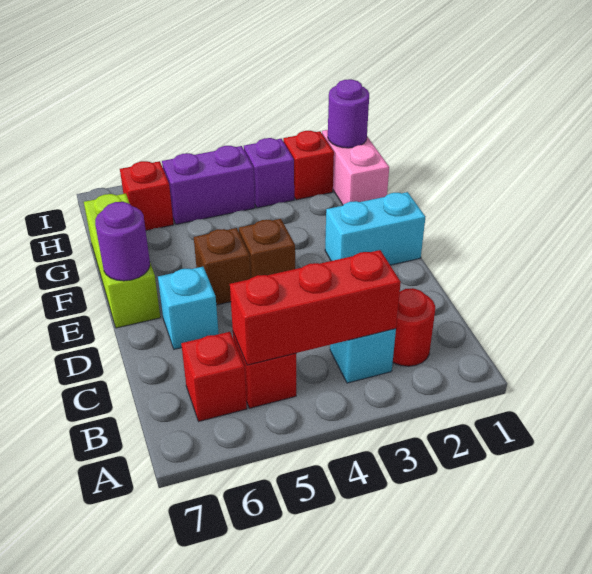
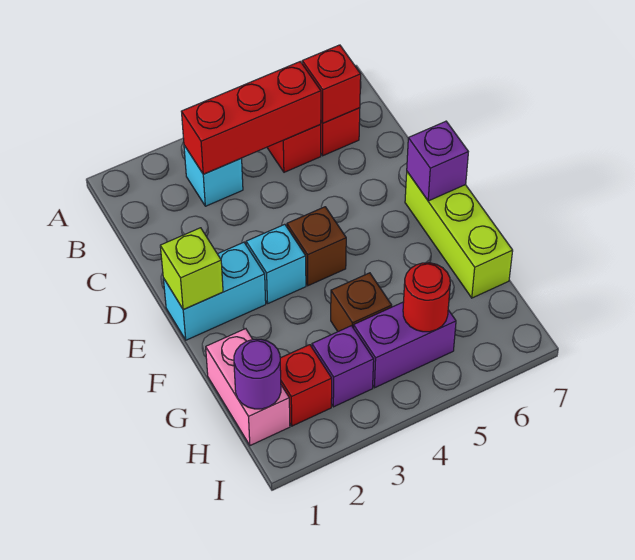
red round brick B2 level 1 -> red round brick H5 level 2
cyan brick D6 level 1 -> cyan brick E3 level 1
none -> lime brick E1 level 2
brown brick E5 level 1 -> brown brick G4 level 1
purple round brick E7 level 2 -> purple brick E7 level 2
red brick H6 level 1 -> red brick B6 level 2

